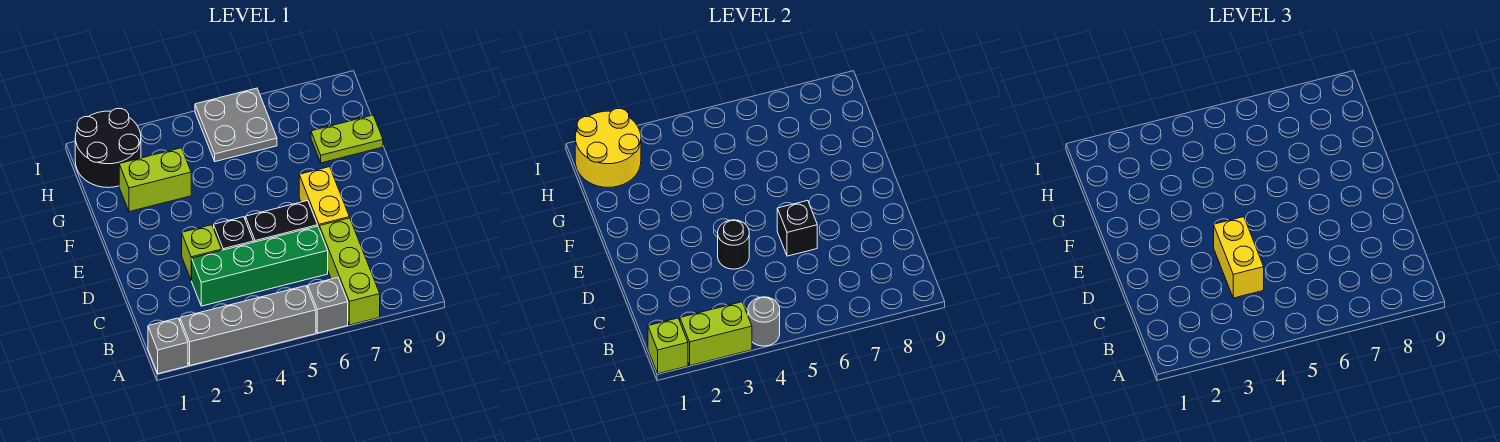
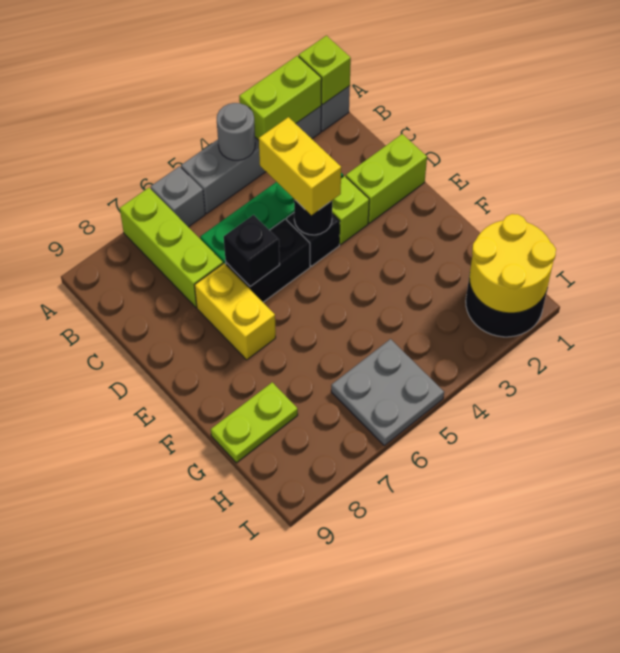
lime brick G2:G3 level 1 -> lime brick D1:D2 level 1

